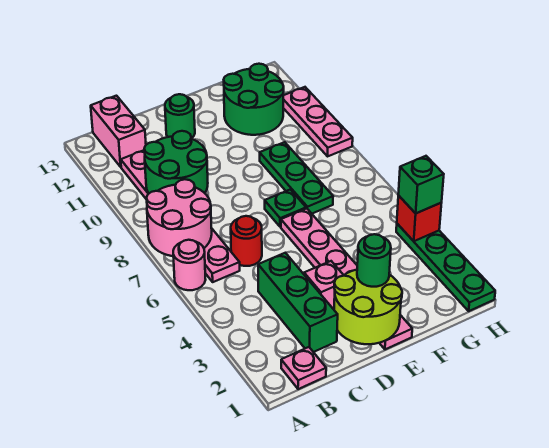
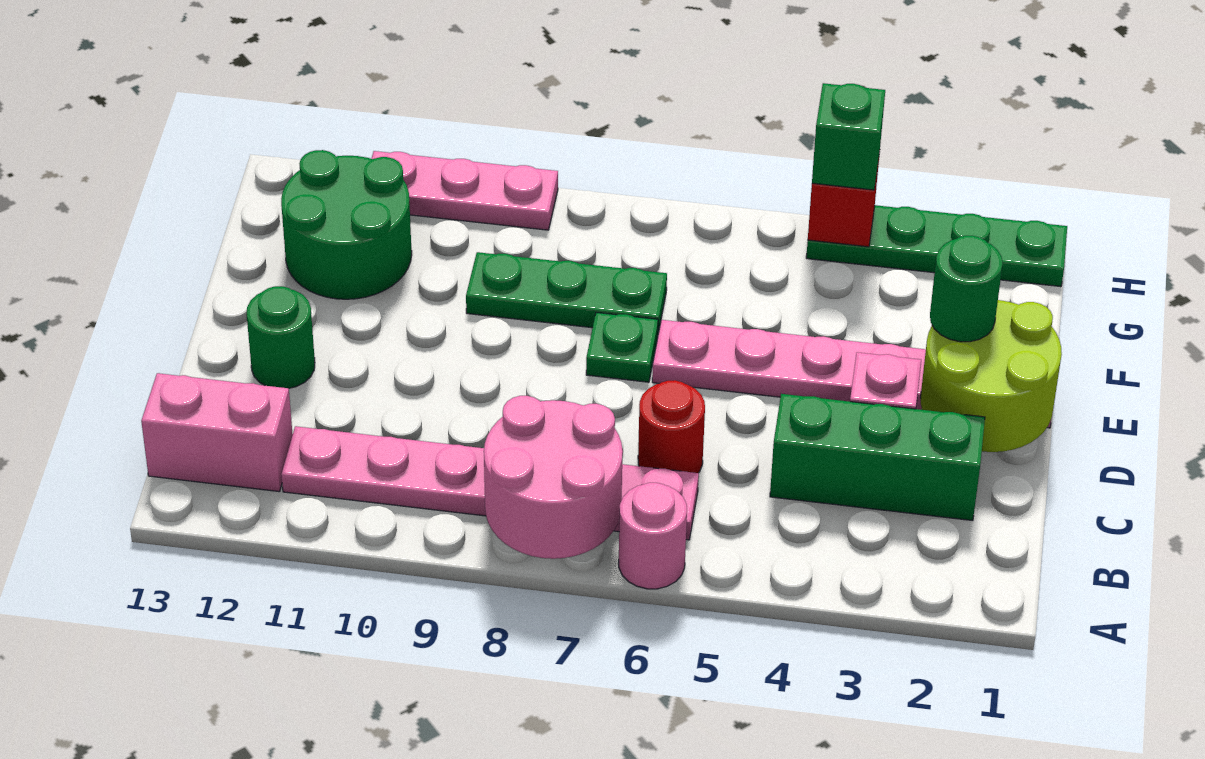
pink plate B1 level 1 -> none
green round brick B9:C10 level 2 -> none

